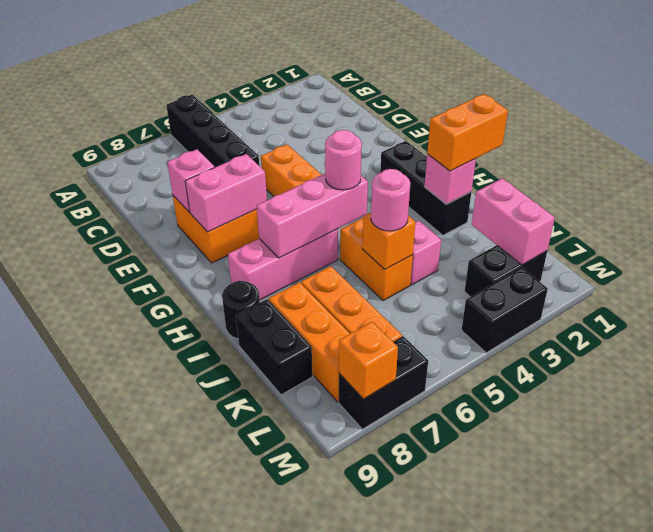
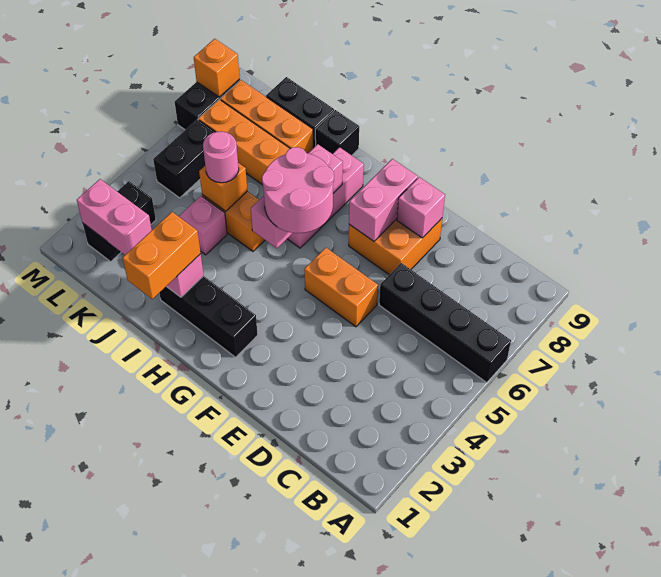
pink round brick H5 level 3 -> pink round brick G5:H6 level 3
black round brick I9 level 1 -> black brick I9 level 1
black brick M3:M4 level 1 -> black brick L5:L6 level 1

